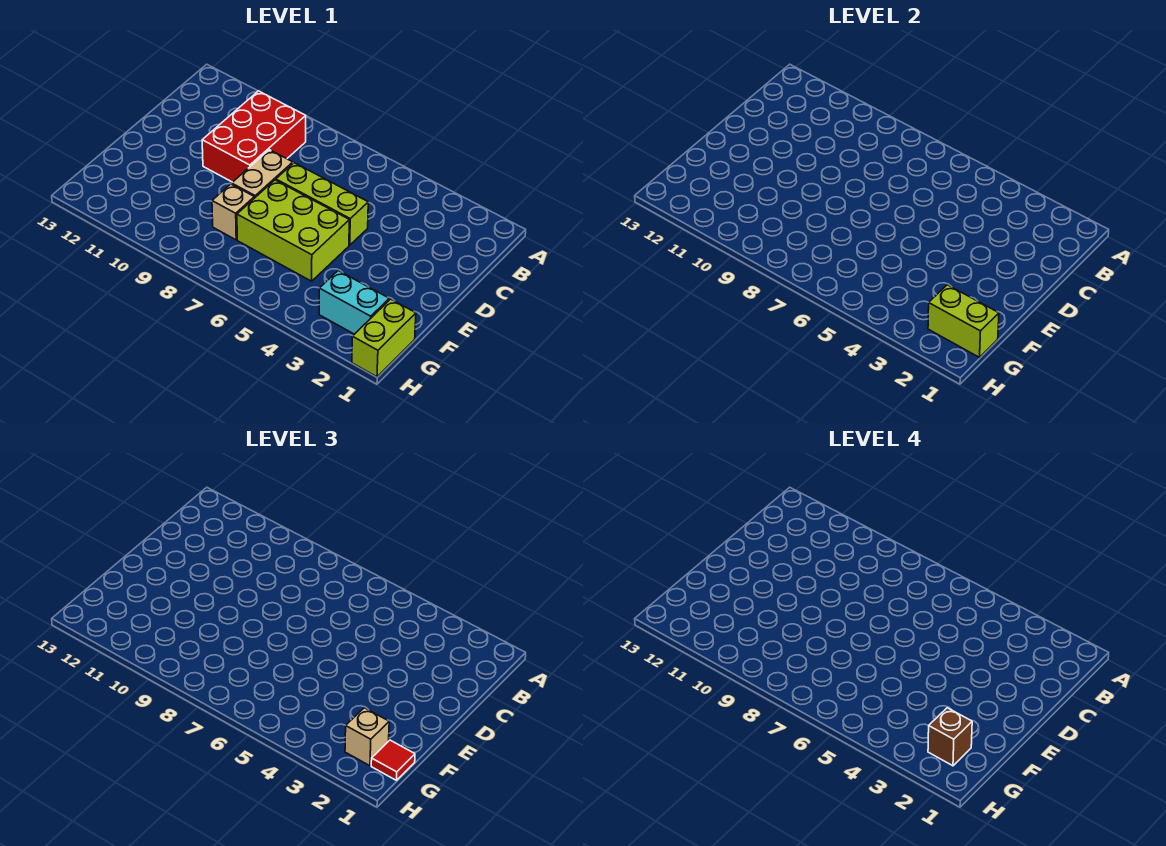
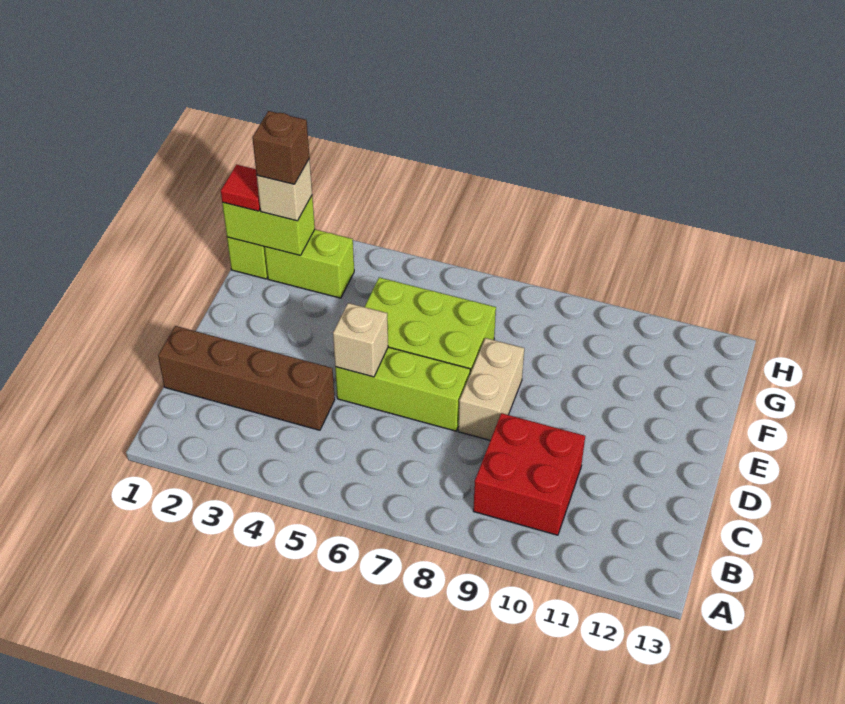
red brick B9:D10 level 1 -> red brick B9:C10 level 1
none -> brown brick C1:C4 level 1
tan brick F8 level 1 -> tan brick D5 level 2
cyan brick G2:G3 level 1 -> lime brick G2:G3 level 1

